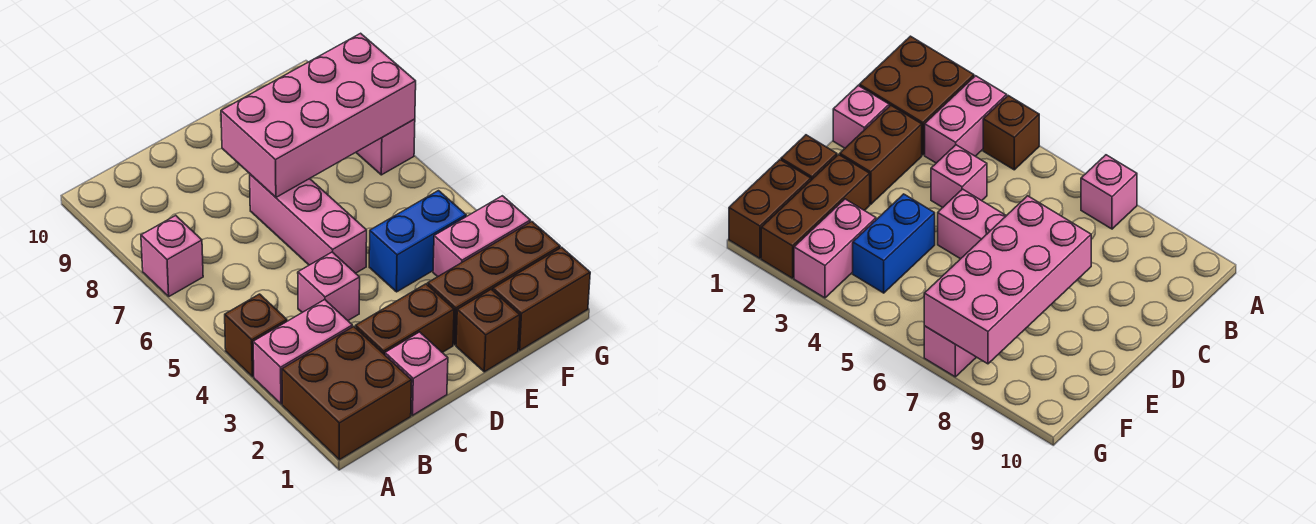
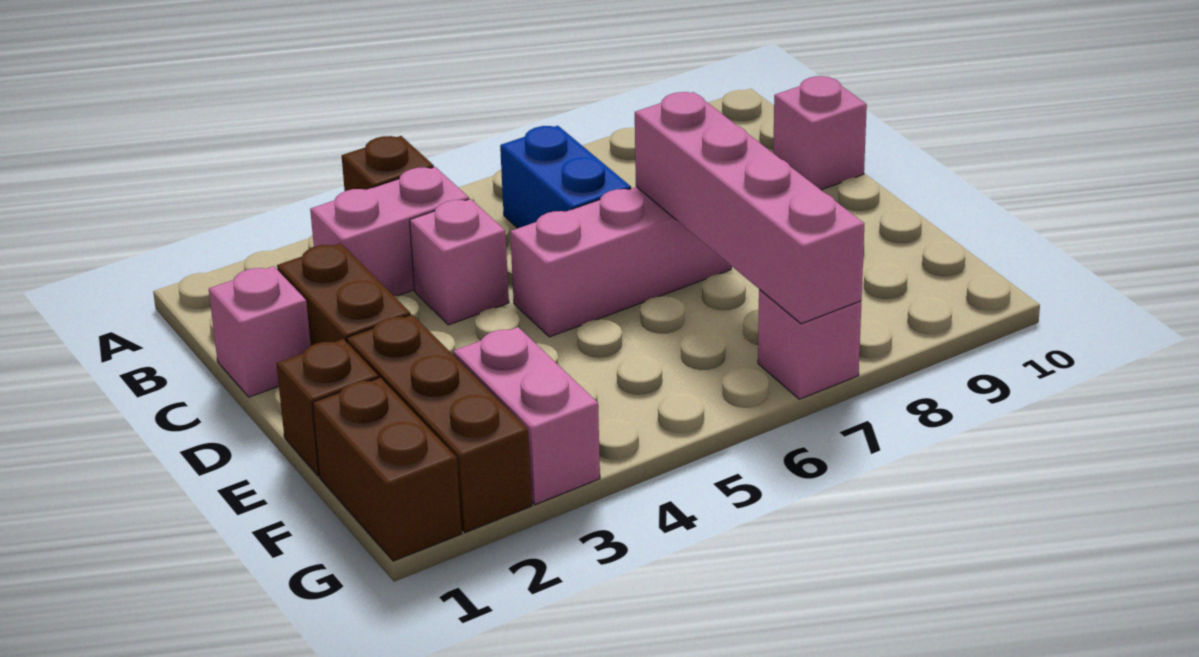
brown brick A1:B2 level 1 -> none
pink brick A3:B3 level 1 -> pink brick B3:B4 level 1
pink brick A7 level 1 -> pink brick C10 level 1
pink brick D7:G8 level 2 -> pink brick D7:G7 level 2
blue brick E4:F4 level 1 -> blue brick B6:C6 level 1

